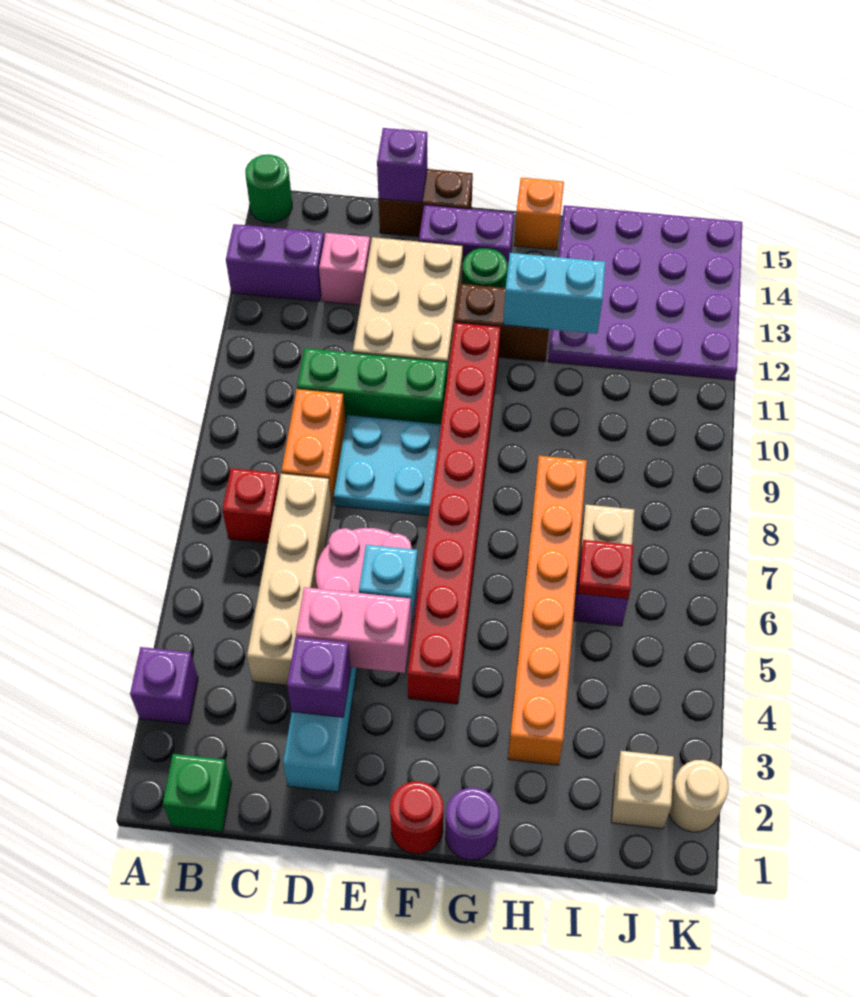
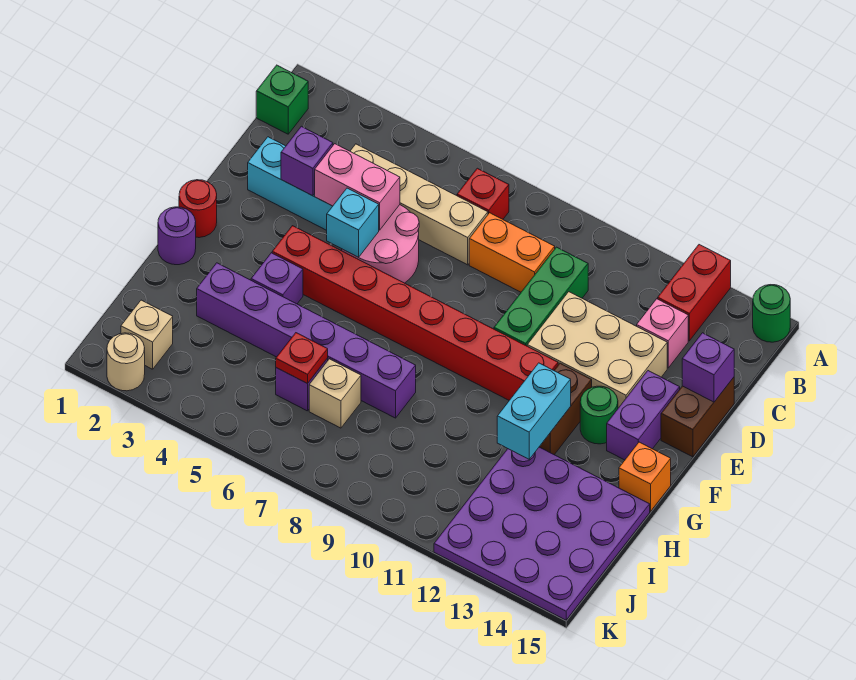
purple brick A3 level 1 -> purple brick G4 level 1
purple brick A13:B13 level 1 -> red brick A13:B13 level 1
pink brick D4:E4 level 2 -> pink brick D4:D5 level 2
cyan plate D8:E9 level 1 -> none
orange brick H3:H8 level 1 -> purple brick H3:H8 level 1

